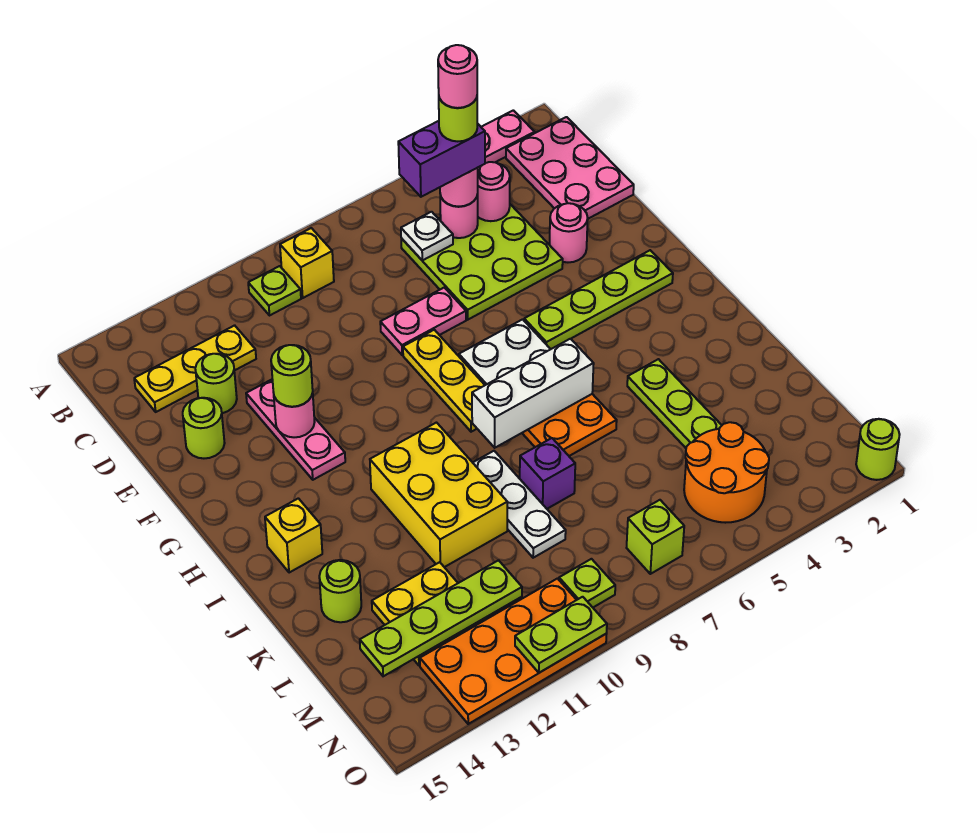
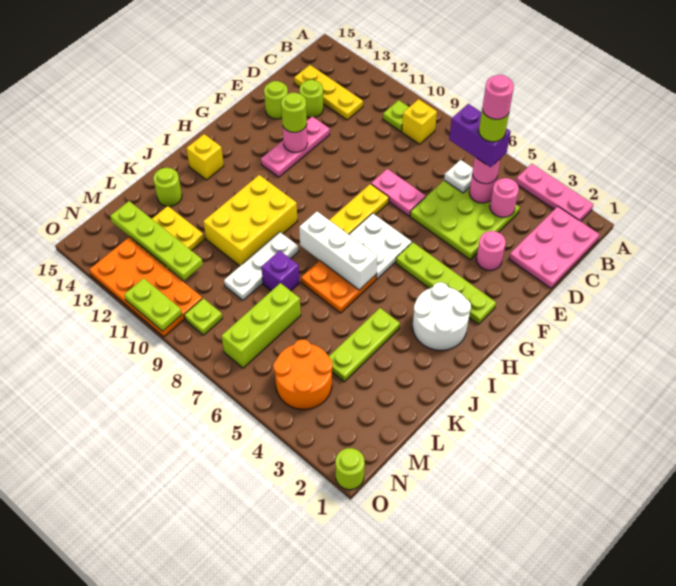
none -> white round brick H2:I3 level 1
lime brick N7 level 1 -> lime brick L7:N7 level 1

